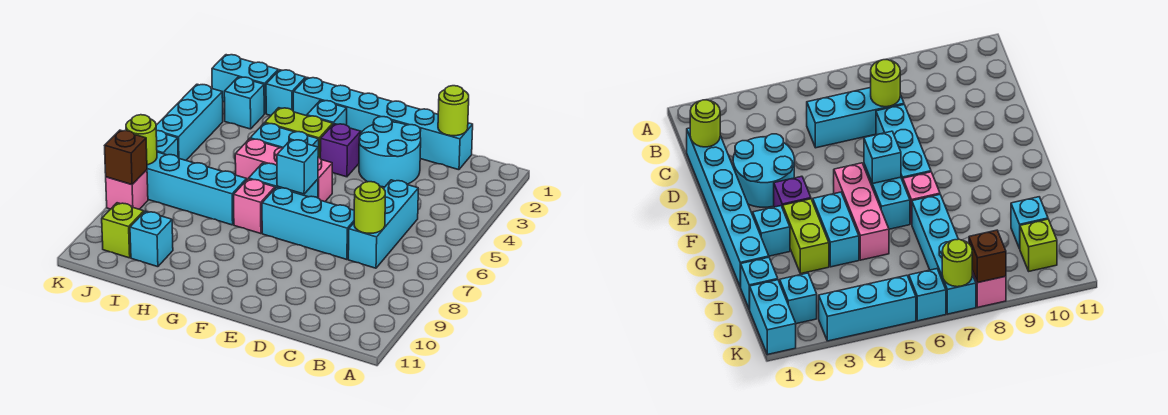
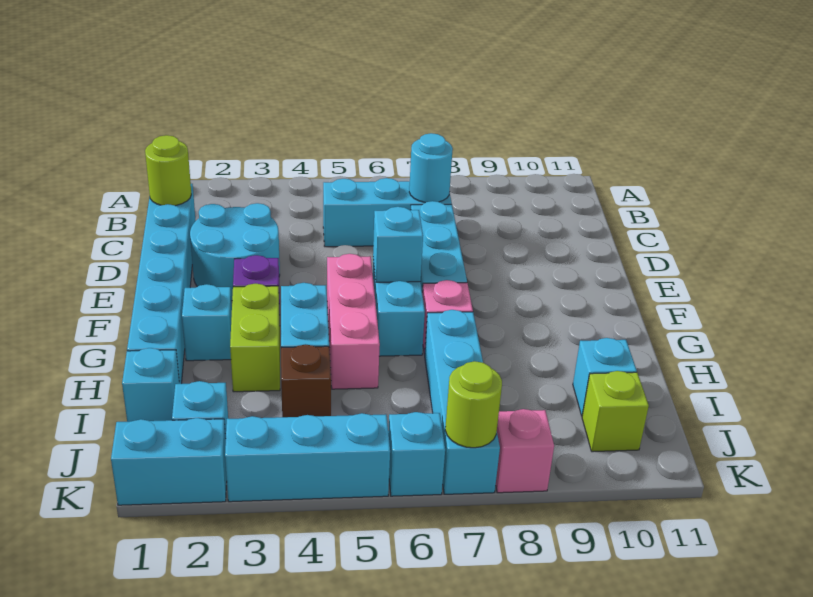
lime round brick C7 level 2 -> cyan round brick C7 level 2
cyan brick J1:K1 level 1 -> cyan brick K1:K2 level 1
brown brick K8 level 2 -> brown brick I4 level 1

